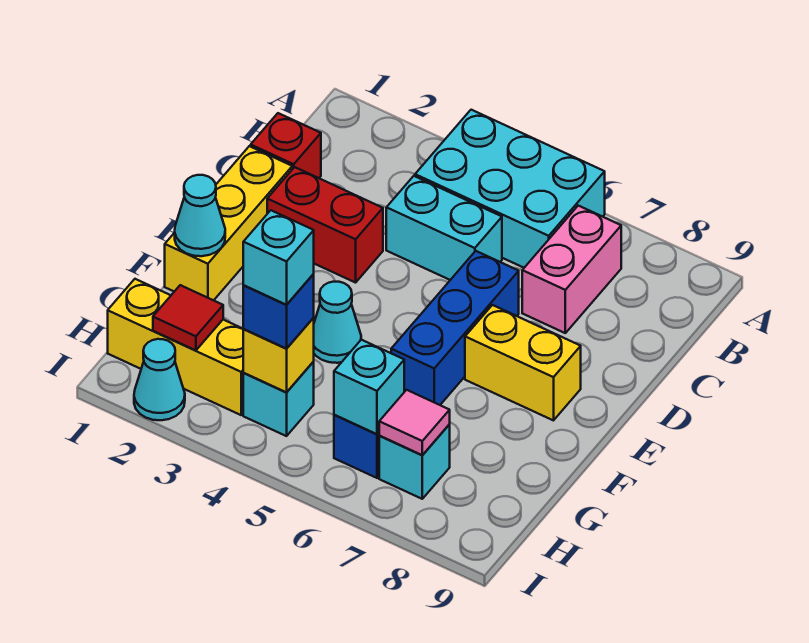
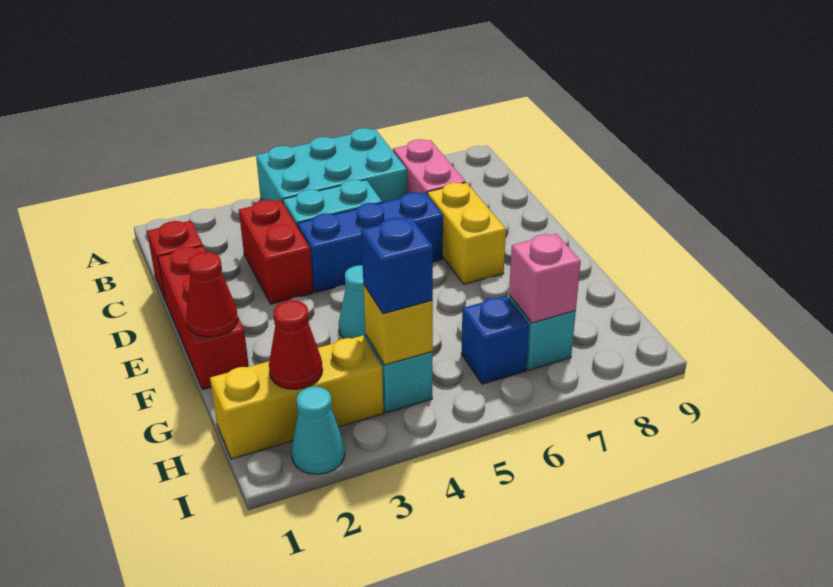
yellow brick D1:F1 level 1 -> red brick D1:F1 level 1
red brick D2:D3 level 1 -> red brick C3:D3 level 1
blue brick D6:F6 level 1 -> blue brick D4:D6 level 1
yellow brick E7:E8 level 1 -> yellow brick D7:E7 level 1
cyan cone F1 level 2 -> red cone F1 level 2
red tile H2 level 2 -> red cone H2 level 2
cyan brick H4 level 4 -> none
cyan brick H6 level 2 -> none
pink tile H7 level 2 -> pink brick H7 level 2

